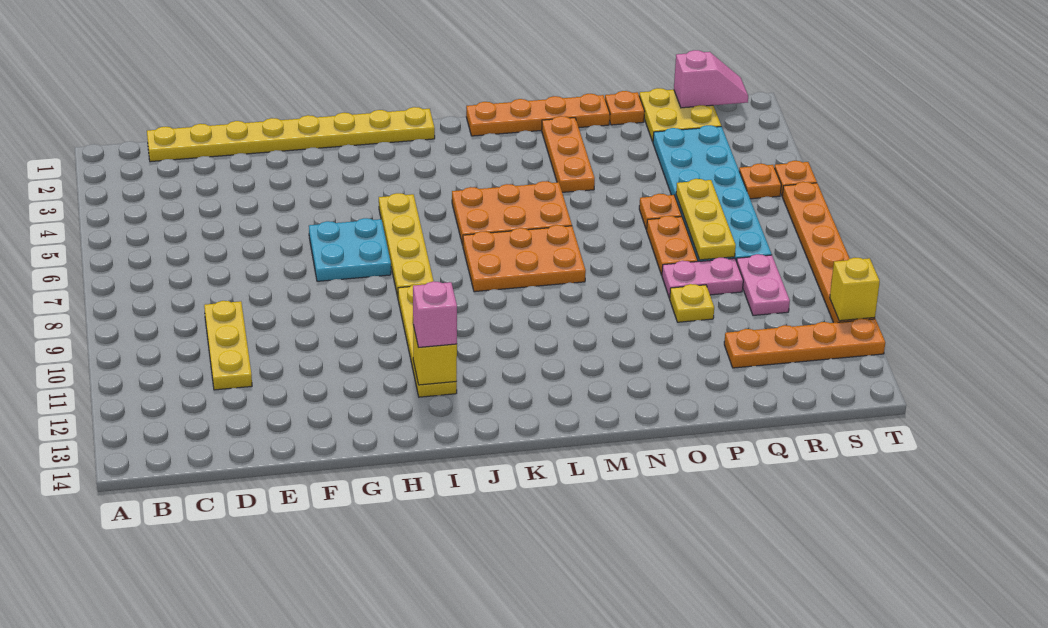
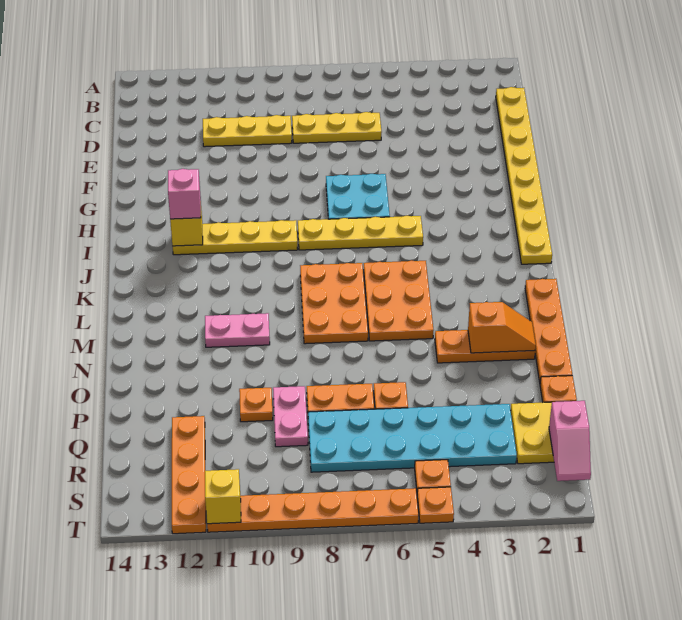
none -> orange slope N2:N3 level 2 top 3
yellow plate P10 level 1 -> orange plate P10 level 1
yellow plate Q6:Q8 level 2 -> yellow plate D6:D8 level 1
pink plate R9:R10 level 1 -> pink plate M10:M11 level 1

